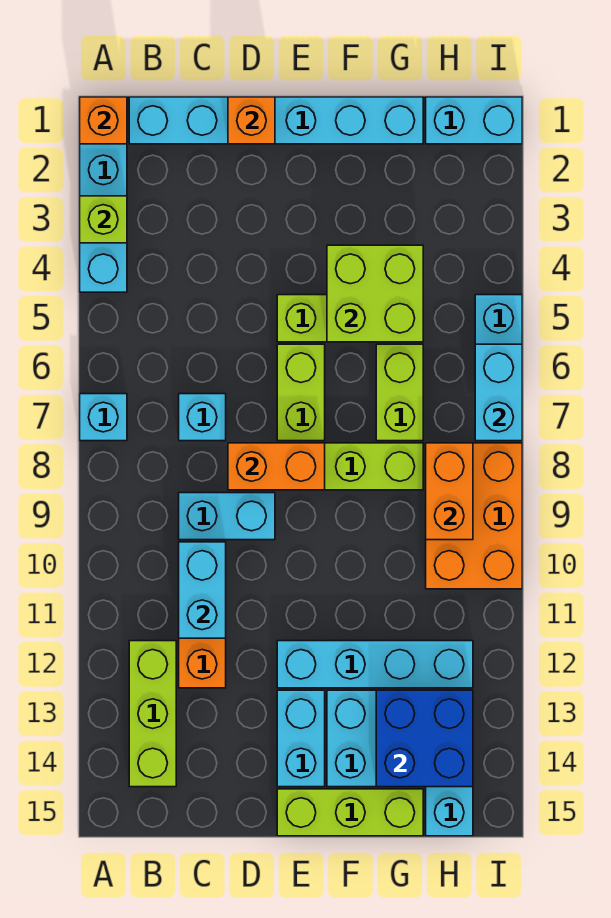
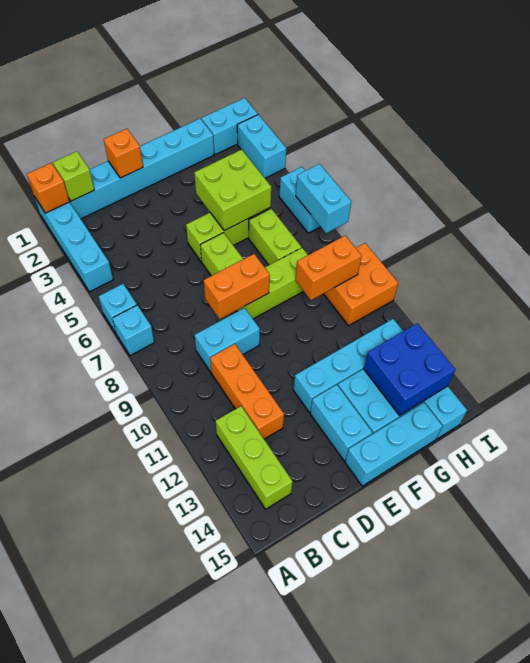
lime brick A3 level 2 -> lime brick B1 level 2
cyan brick C7 level 1 -> cyan brick A6 level 1
cyan brick C10:C11 level 2 -> cyan brick I2:I3 level 1
lime brick E15:G15 level 1 -> cyan brick E15:G15 level 1
orange brick H8:I10 level 1 -> orange brick H9:I10 level 1
orange brick H8:H9 level 2 -> orange brick G9:H9 level 2

